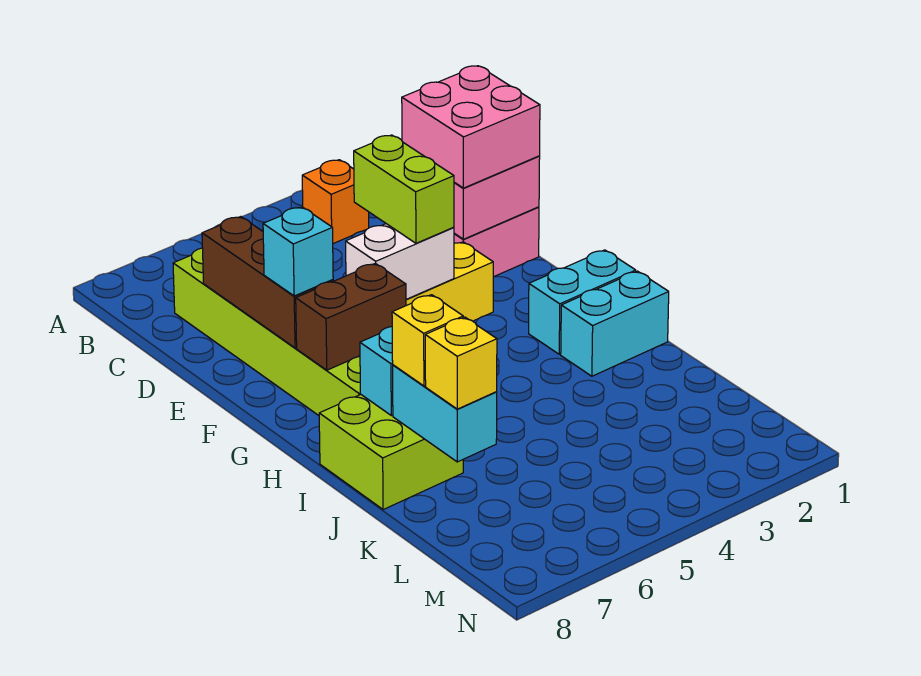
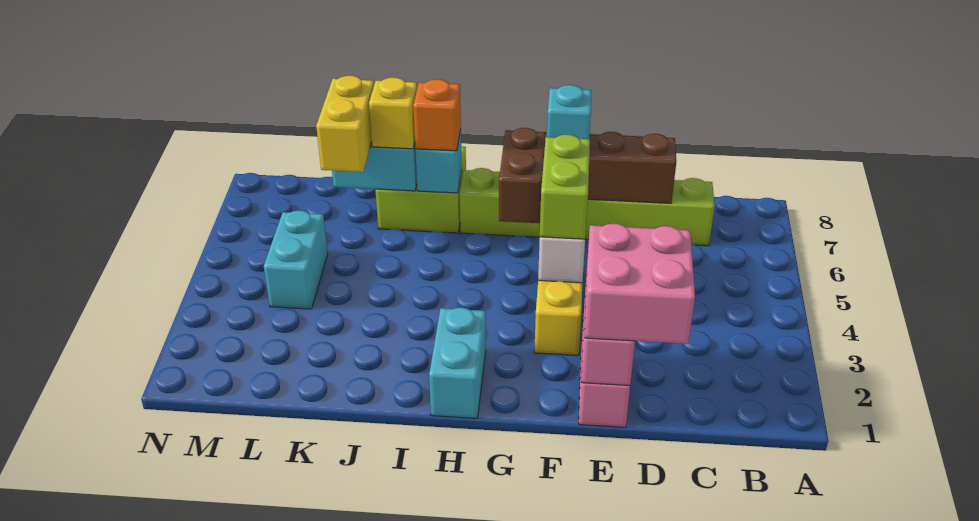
orange brick B3 level 1 -> orange brick I7 level 3
lime brick E4:F4 level 3 -> lime brick F4:F5 level 3
cyan brick I1:I2 level 1 -> cyan brick L4:L5 level 1
yellow brick K7 level 3 -> yellow brick K6:K7 level 3

